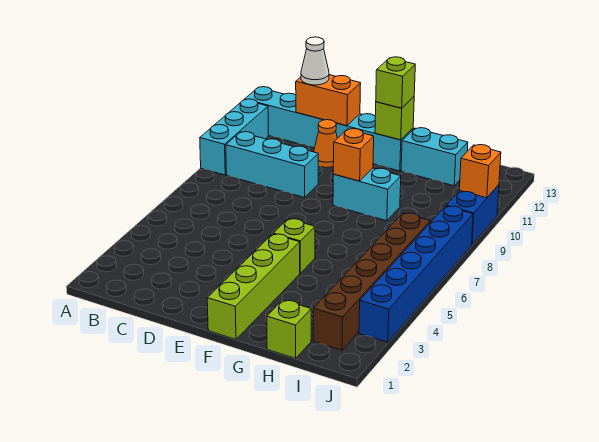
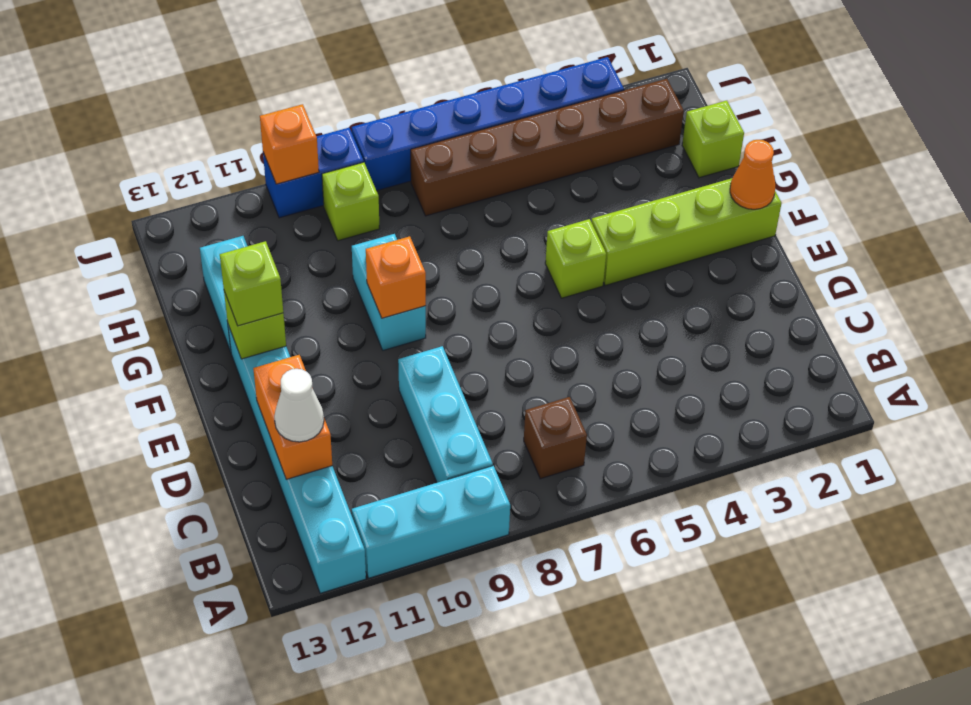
none -> brown brick B7 level 1
orange cone D11 level 1 -> orange cone F1 level 2
none -> lime brick I9 level 1

